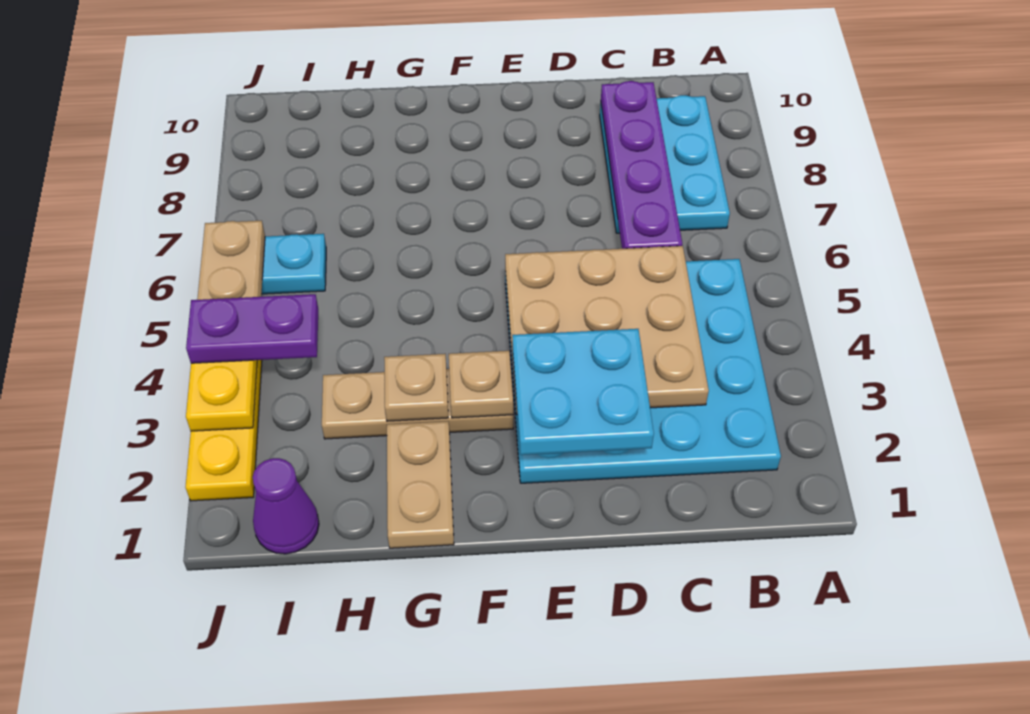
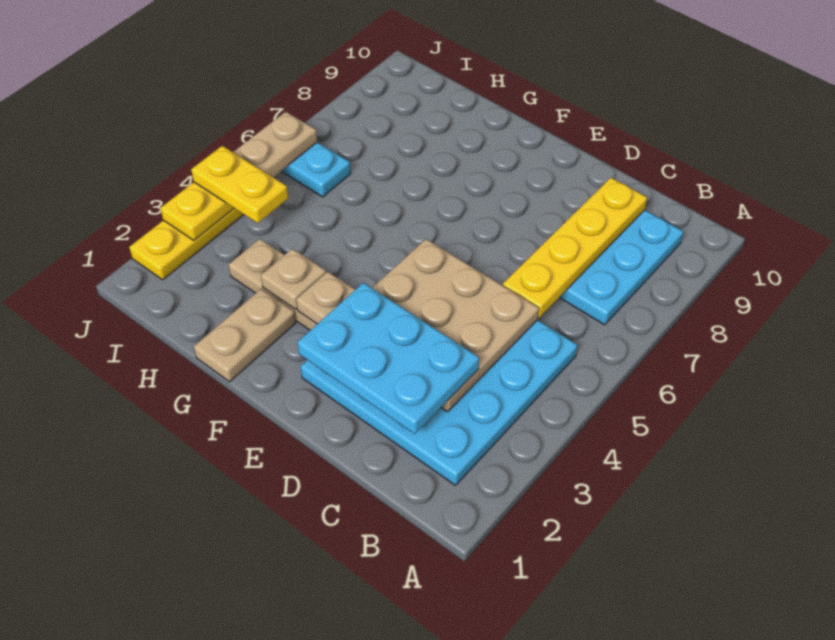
purple plate C6:C9 level 2 -> yellow plate C6:C9 level 2
cyan plate D2:E3 level 3 -> cyan plate C2:E3 level 3
purple cone I1 level 1 -> none
purple plate I4:J4 level 3 -> yellow plate I4:J4 level 3

